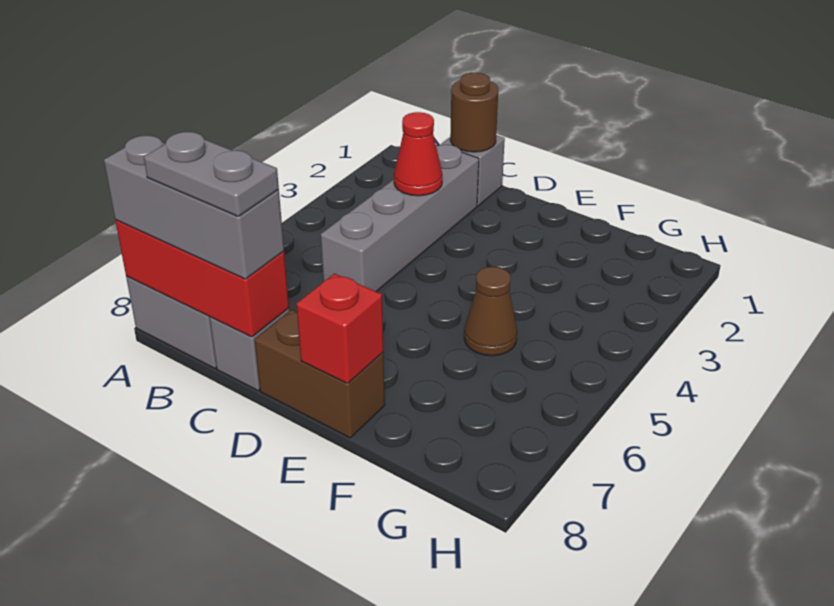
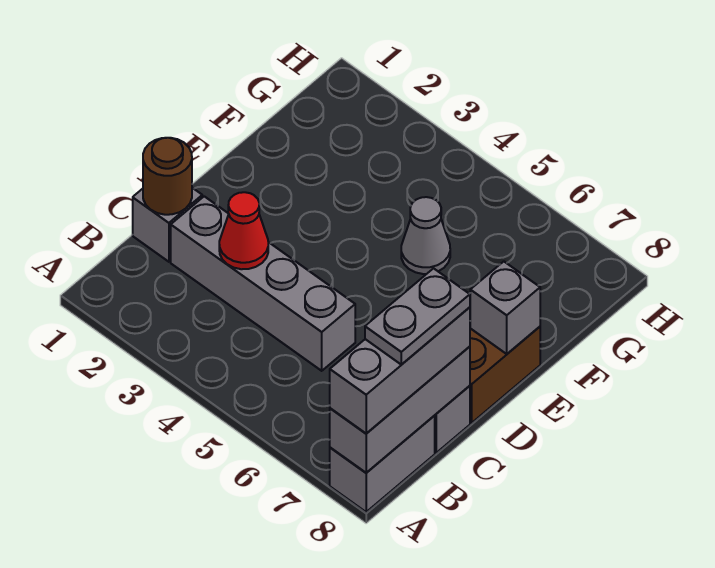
red brick A8:C8 level 2 -> grey brick A8:C8 level 2
red brick E8 level 2 -> grey brick E8 level 2
brown cone F5 level 1 -> grey cone F5 level 1

